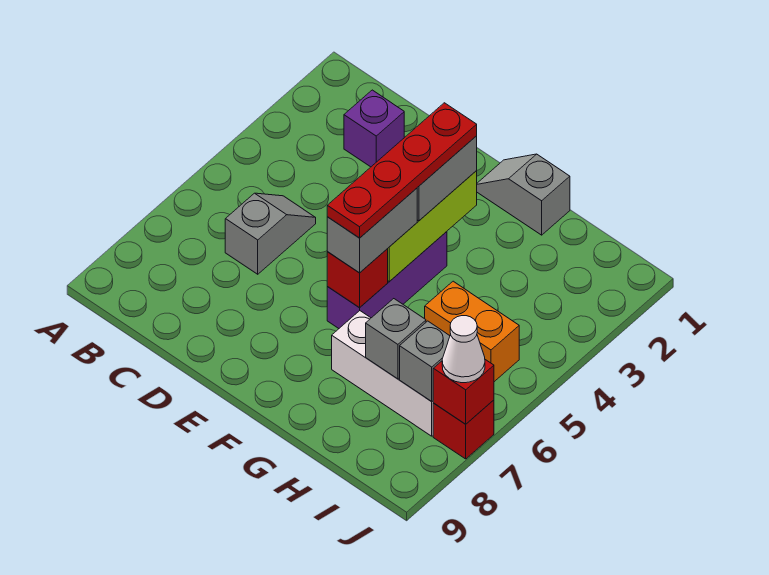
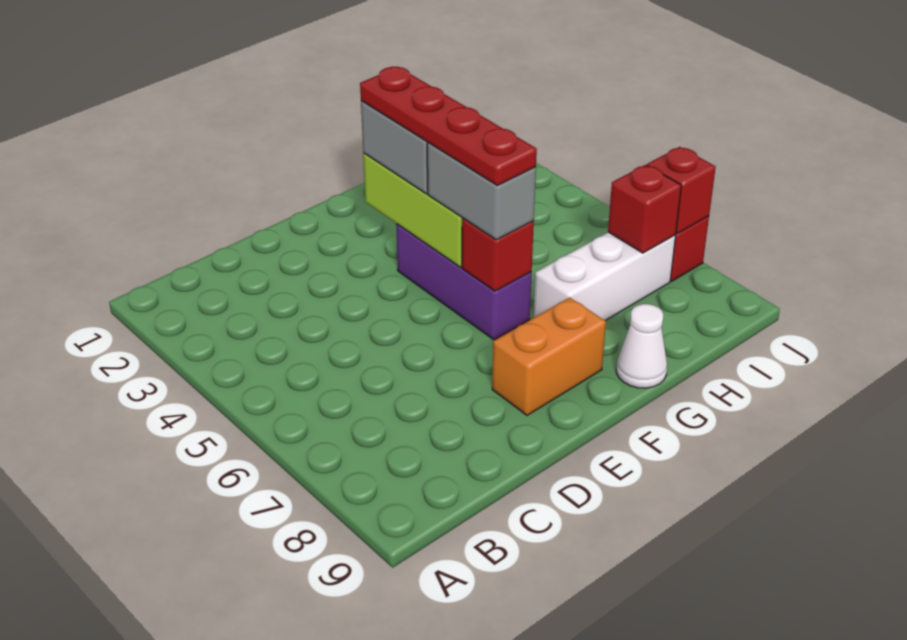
purple brick C2 level 1 -> none
grey slope C5:C6 level 1 top 6 -> none
grey slope F1:G1 level 1 top G -> none
orange brick H5:I5 level 1 -> orange brick E8:F8 level 1
grey brick H7 level 2 -> none
grey brick I7 level 2 -> red brick I7 level 2
white cone J7 level 3 -> white cone G9 level 1

